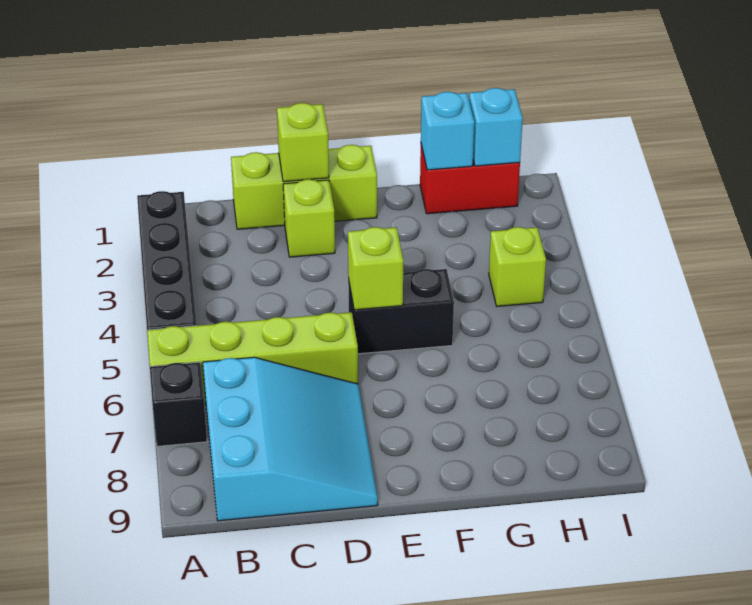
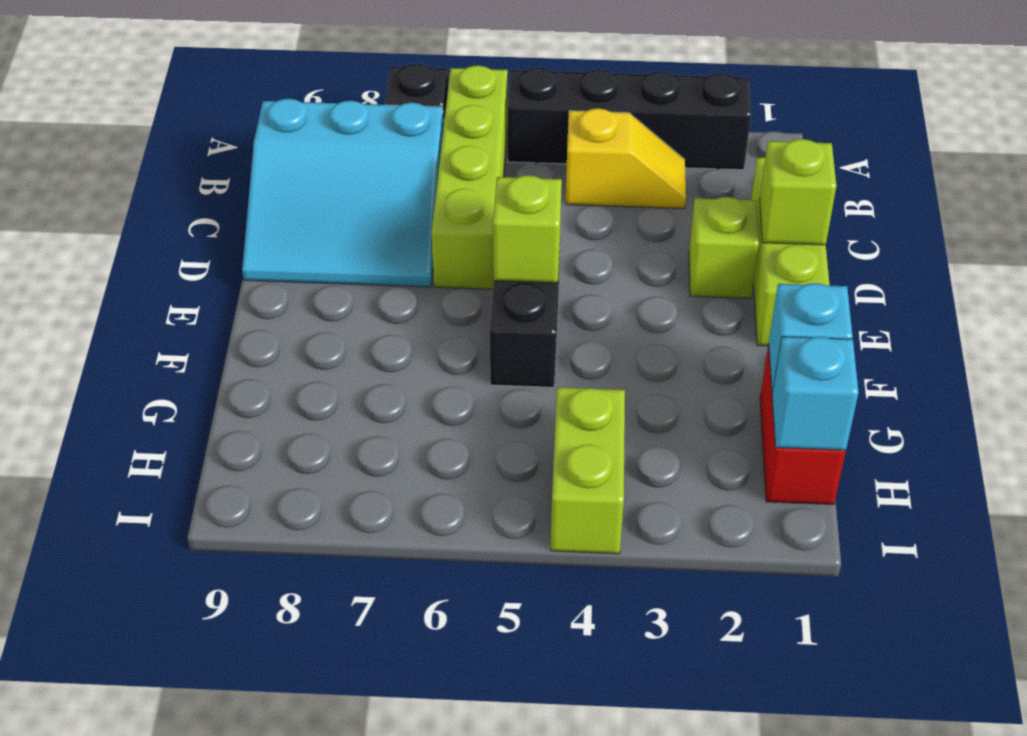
none -> yellow slope B3:B4 level 1 top 4
lime brick H4 level 1 -> lime brick H4:I4 level 1

